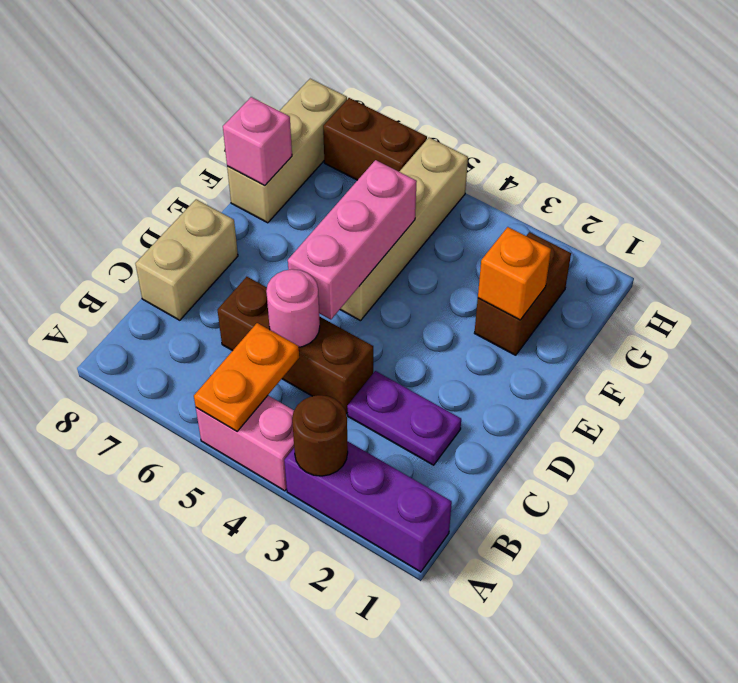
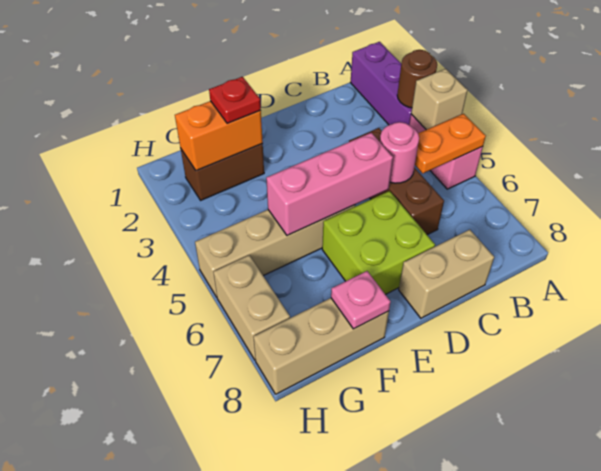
none -> tan brick A4 level 2
purple plate C2:C3 level 1 -> none
none -> lime brick D6:E7 level 1
orange brick F2 level 2 -> orange brick F2:G2 level 2
none -> red plate F2 level 3
pink brick F8 level 2 -> pink plate F8 level 2
brown brick H6:H7 level 1 -> tan brick H6:H7 level 1

